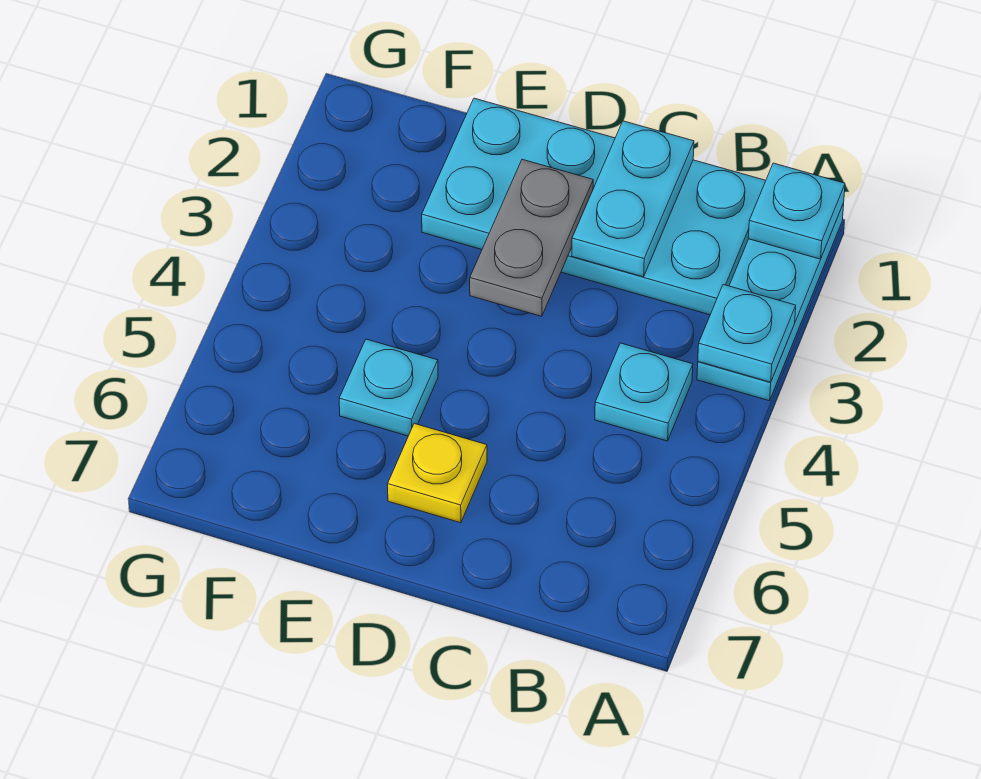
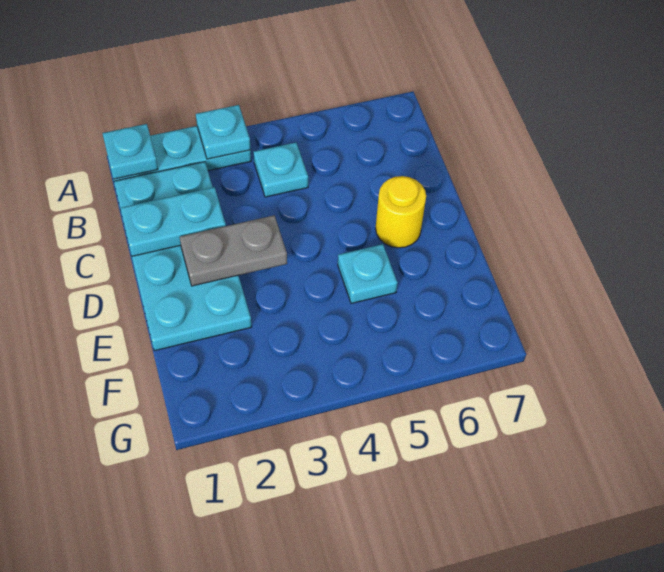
yellow plate D6 level 1 -> yellow round brick D6 level 1

